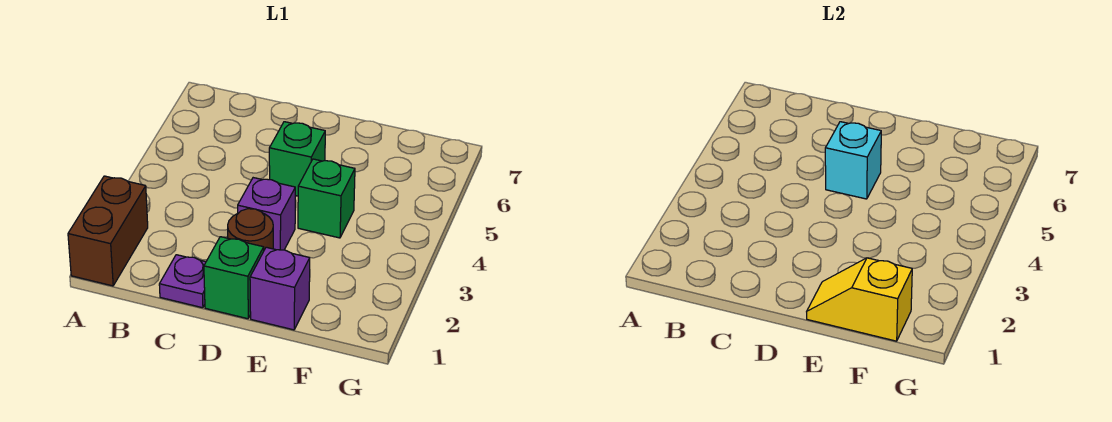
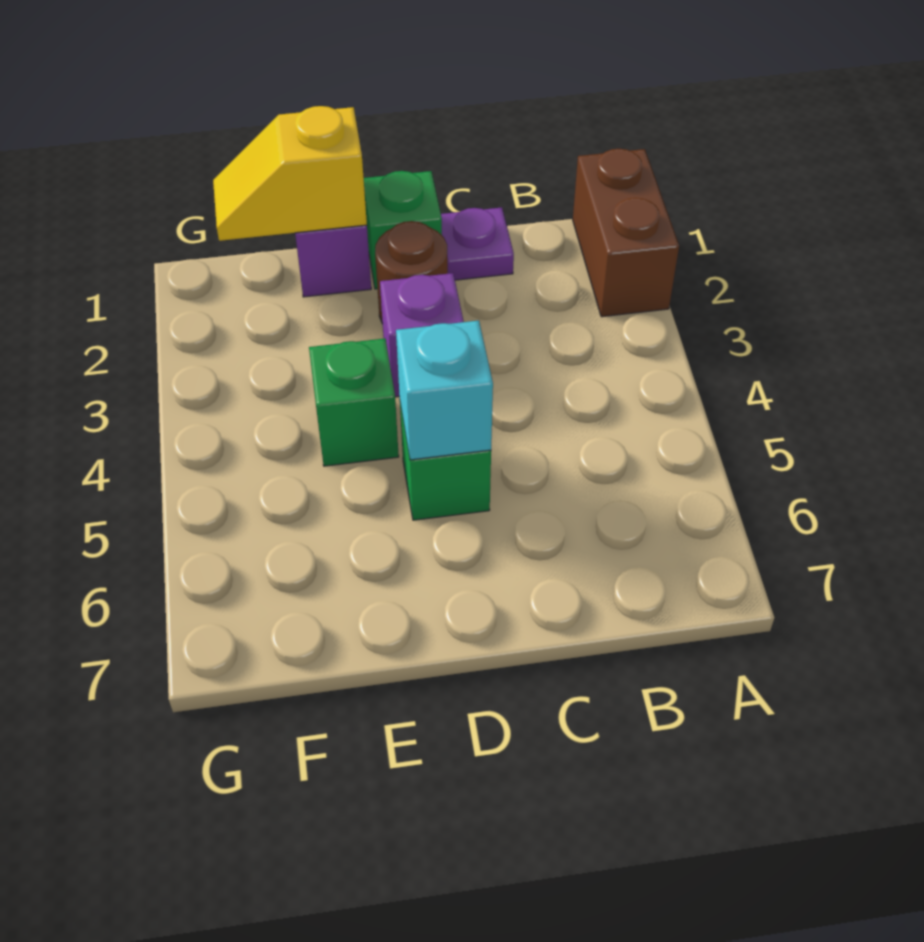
yellow slope E1:F1 level 2 top F -> yellow slope E1:F1 level 2 top E

